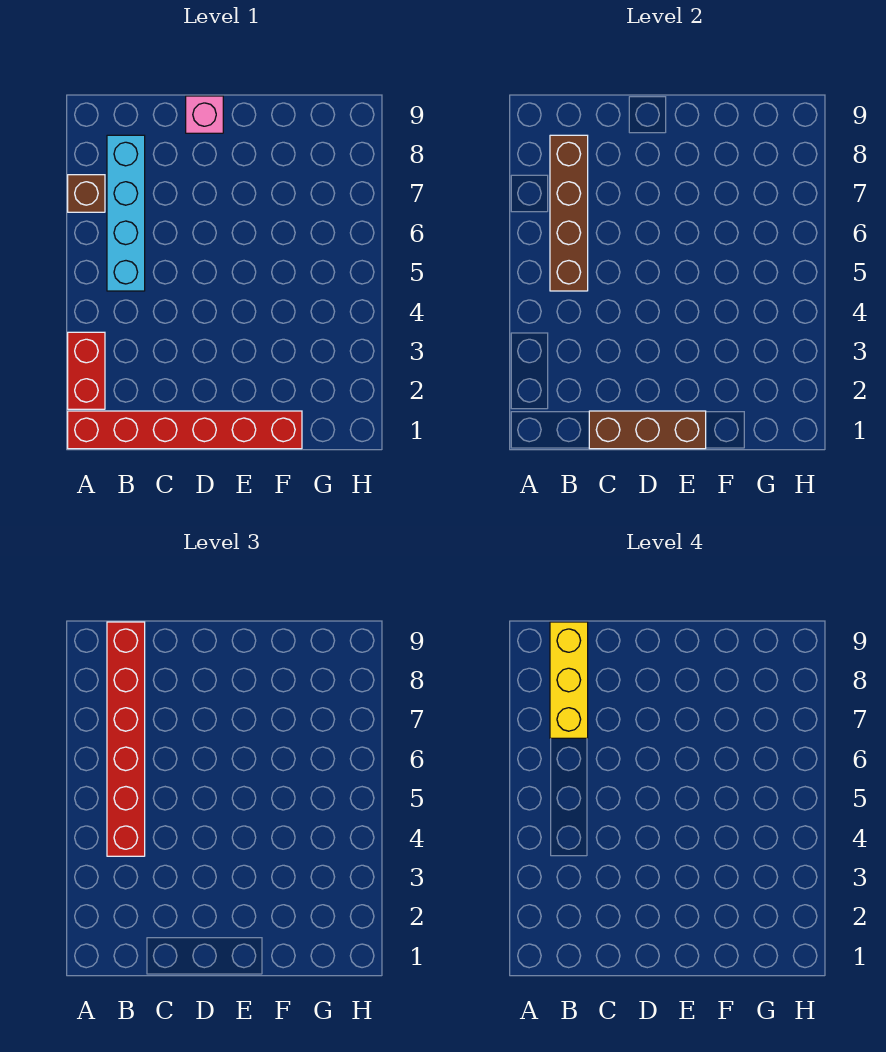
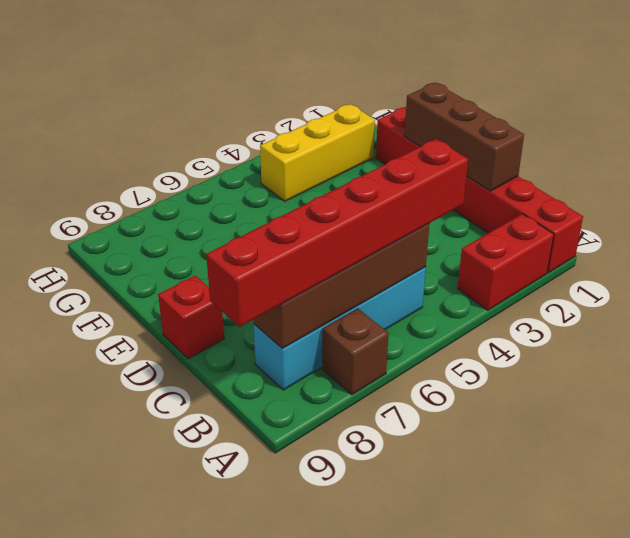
yellow brick B7:B9 level 4 -> yellow brick G2:G4 level 1
pink brick D9 level 1 -> red brick D9 level 1

